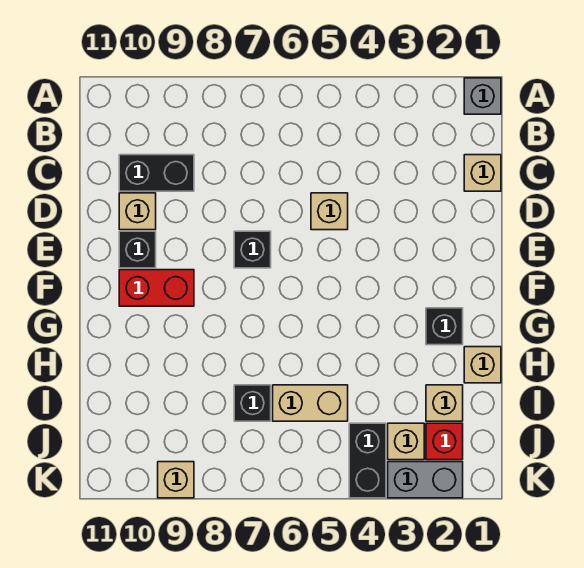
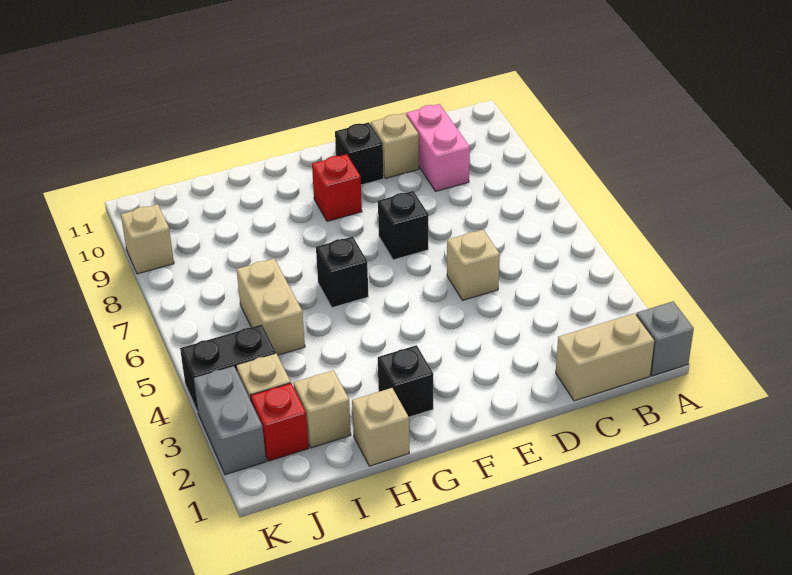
tan brick C1 level 1 -> tan brick B1:C1 level 1
black brick C9:C10 level 1 -> pink brick C9:C10 level 1
red brick F9:F10 level 1 -> red brick F9 level 1
black brick I7 level 1 -> black brick G6 level 1

